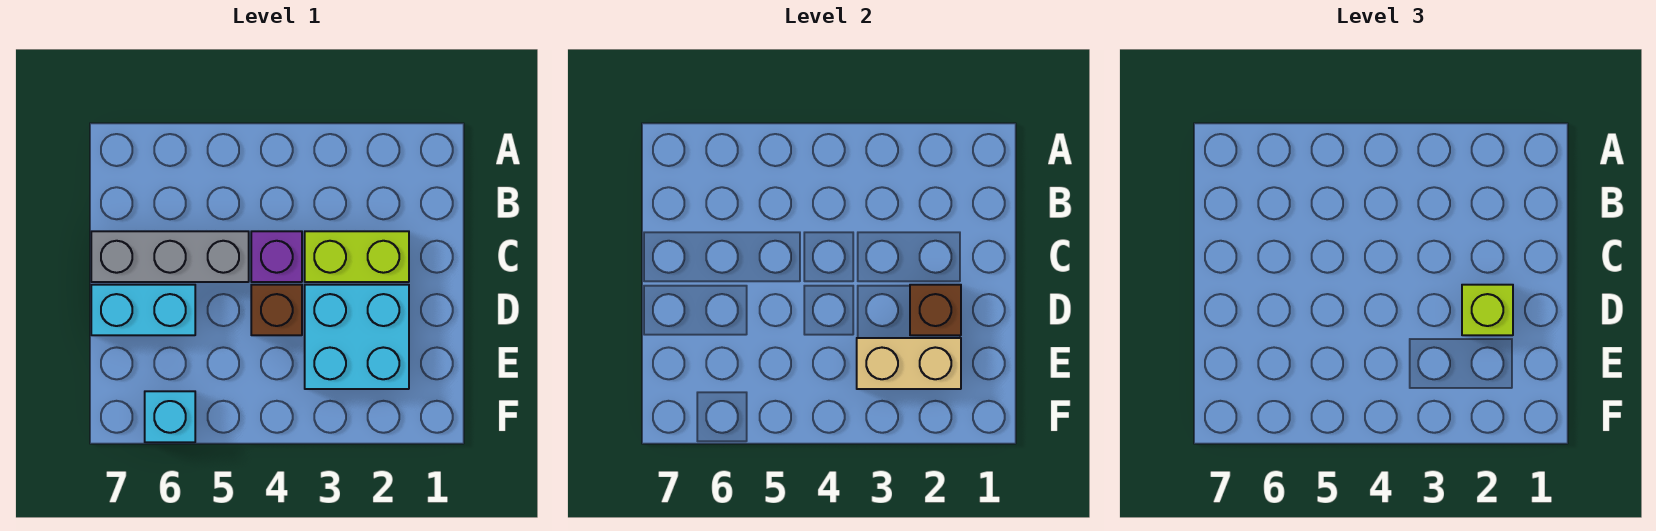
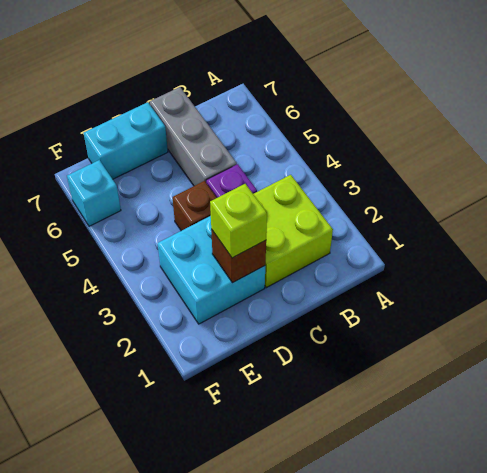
lime brick C2:C3 level 1 -> lime brick B2:C3 level 1
cyan brick D6:D7 level 1 -> cyan brick D7:E7 level 1
tan brick E2:E3 level 2 -> none

